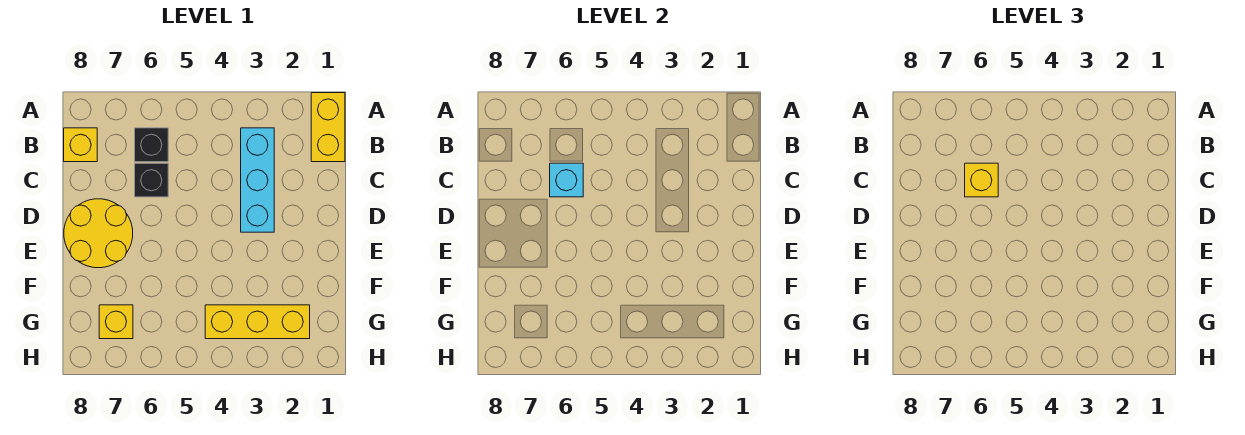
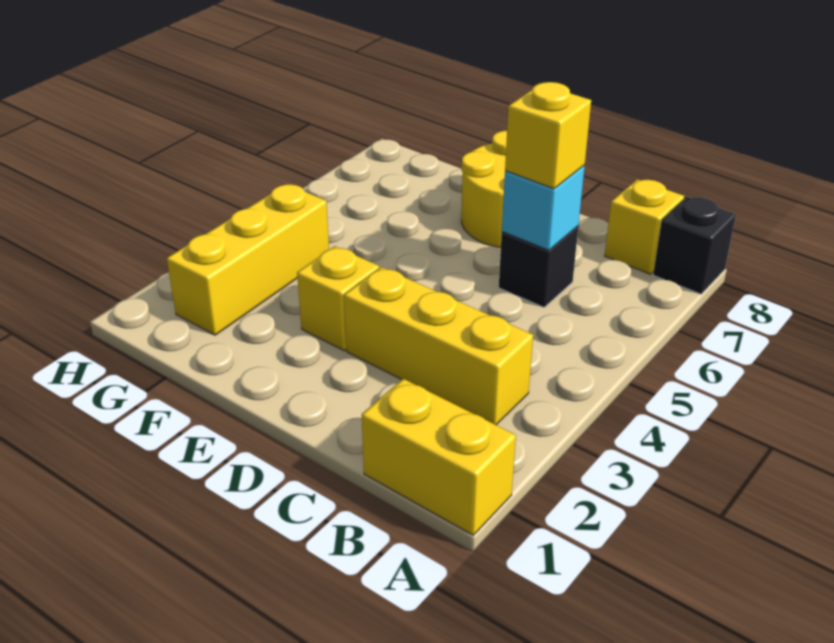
cyan brick B3:D3 level 1 -> yellow brick B3:D3 level 1
black brick B6 level 1 -> black brick A8 level 1
yellow brick G7 level 1 -> yellow brick E3 level 1

